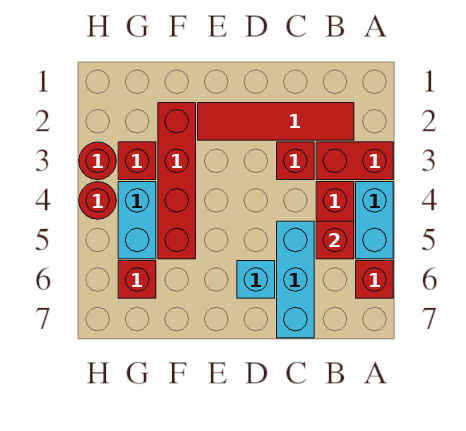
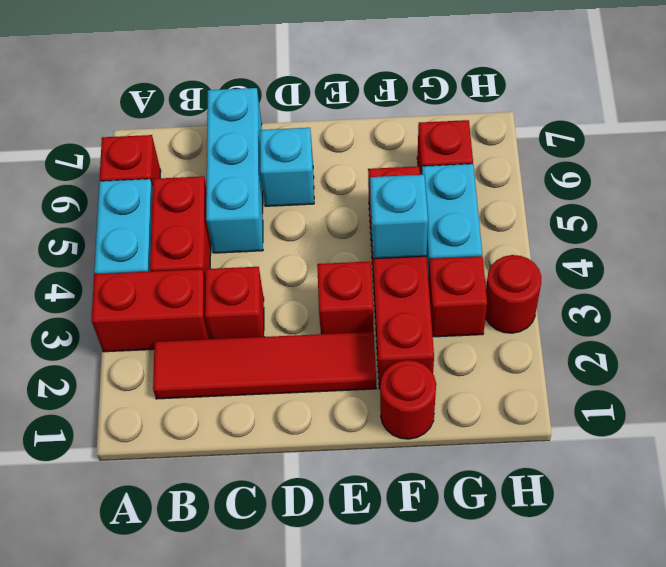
red brick B5 level 2 -> red brick E3 level 1
none -> cyan brick F4 level 2
red round brick H4 level 1 -> red round brick F1 level 1

